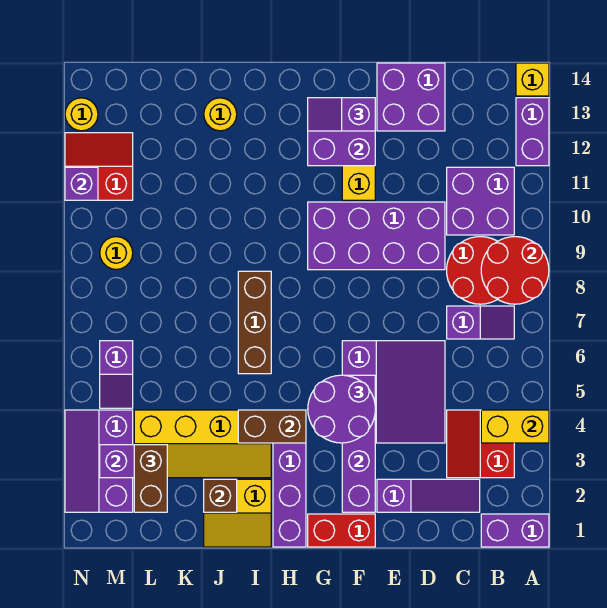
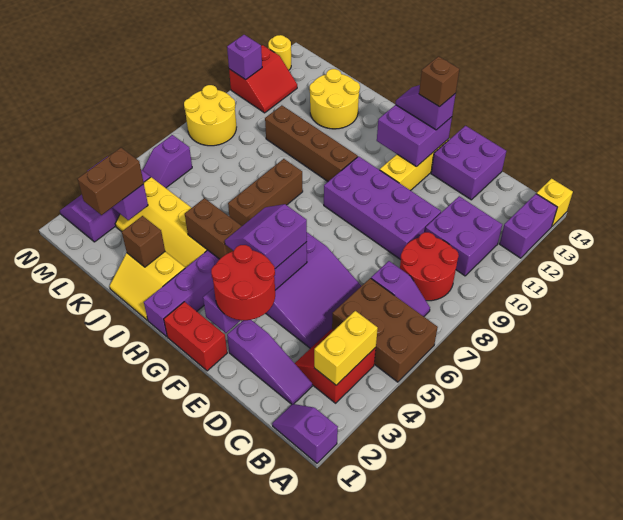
purple brick A1:B1 level 1 -> purple slope A1:B1 level 1 top A
yellow brick A4:B4 level 2 -> yellow brick B3:B4 level 2
none -> brown brick A5:C6 level 1
red round brick A8:B9 level 2 -> red round brick E2:F3 level 3
purple round brick F4:G5 level 3 -> purple slope F4:G5 level 3 top F
none -> brown brick F13 level 4
none -> brown brick H10:K10 level 1
yellow round brick J13 level 1 -> yellow round brick J12:K13 level 1
yellow round brick M9 level 1 -> yellow round brick M8:N9 level 1
red slope M11:N12 level 1 top 11 -> red slope M11:N12 level 1 top N

